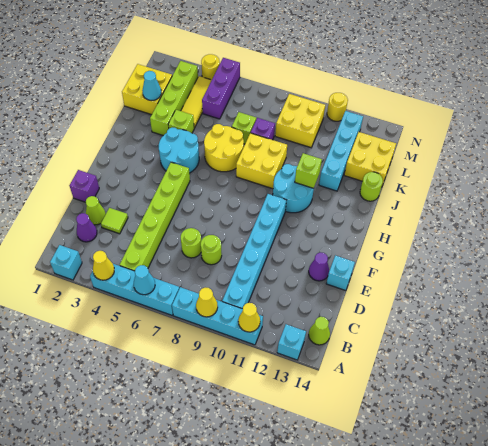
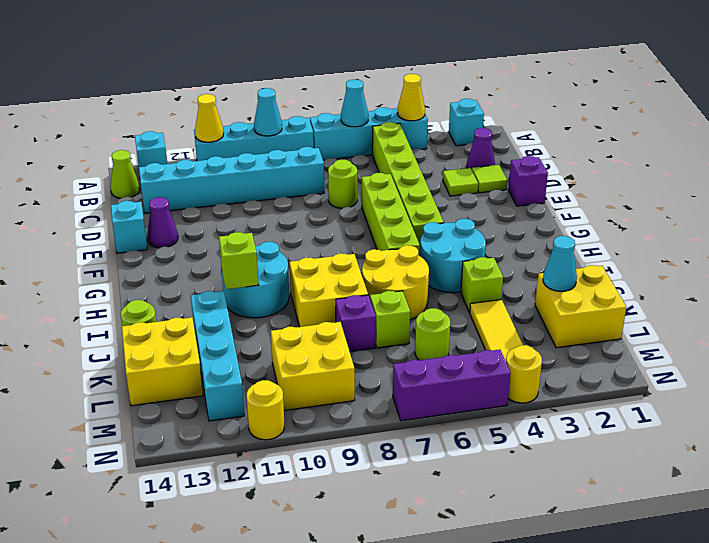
yellow cone A9 level 2 -> cyan cone A9 level 2
cyan brick B10:G10 level 1 -> cyan brick C8:C13 level 1
lime cone D2 level 1 -> lime tile D2 level 1
lime round brick D8 level 1 -> lime round brick L6 level 1
lime brick J3:M3 level 1 -> lime brick E6:H6 level 1
purple brick L5:N5 level 1 -> purple brick N5:N7 level 1

